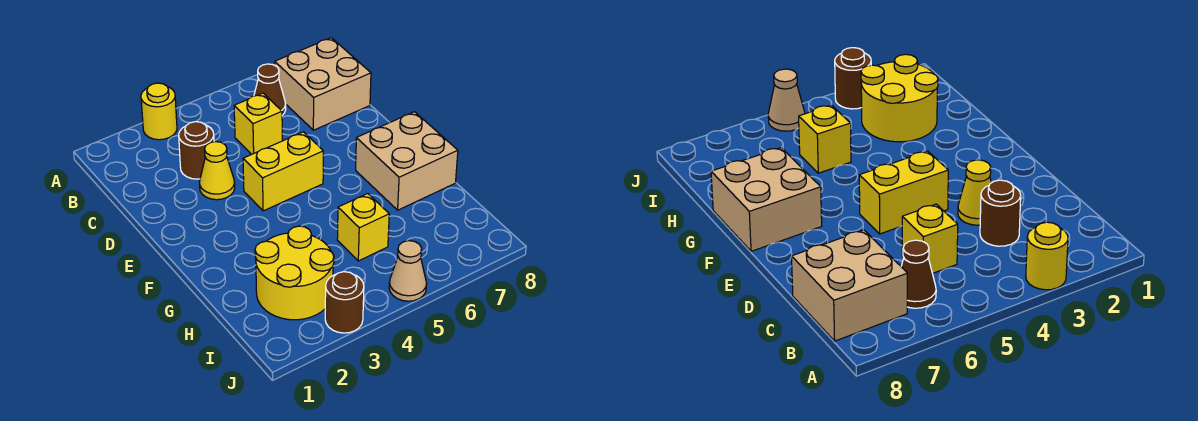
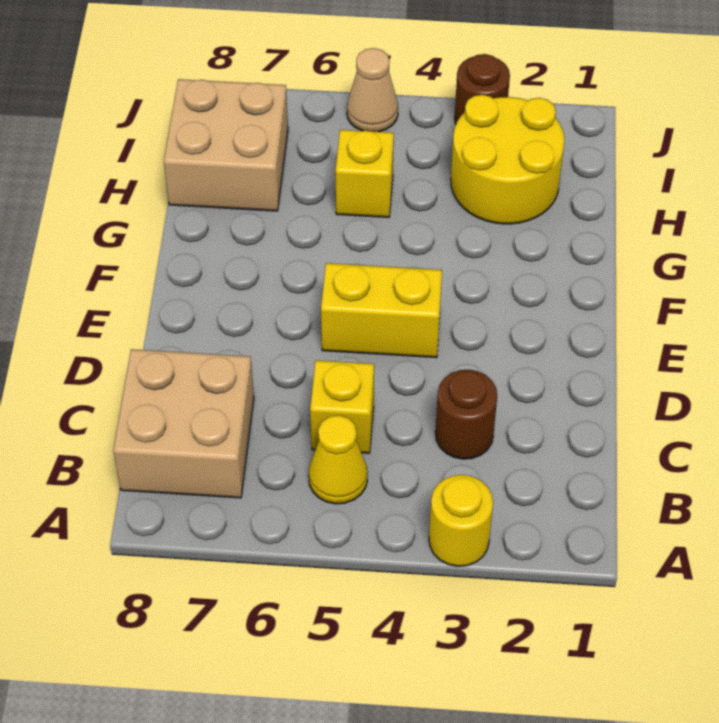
brown cone B6 level 1 -> none
yellow cone D3 level 1 -> yellow cone B5 level 1
tan brick F7:G8 level 1 -> tan brick H7:I8 level 1

